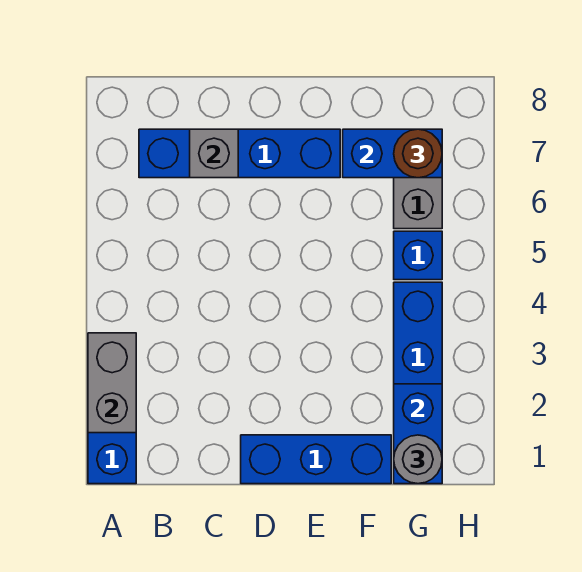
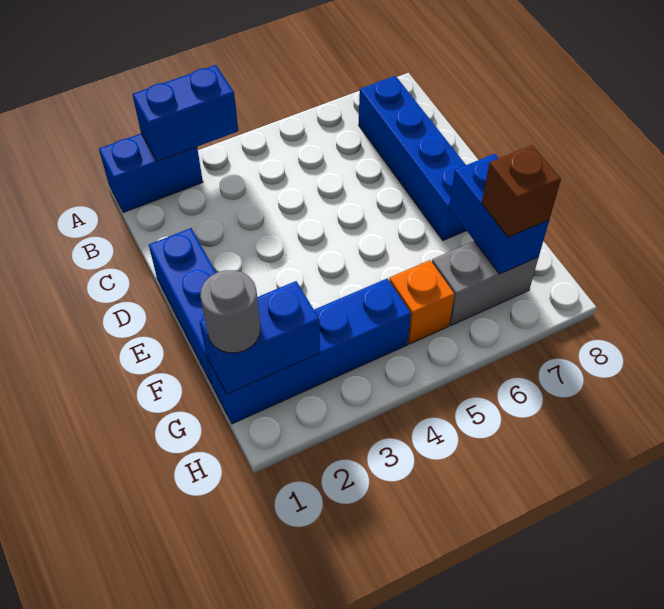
grey brick A2:A3 level 2 -> blue brick A2:A3 level 2
grey brick C7 level 2 -> none
blue brick G5 level 1 -> orange brick G5 level 1
brown round brick G7 level 3 -> brown brick G7 level 3

